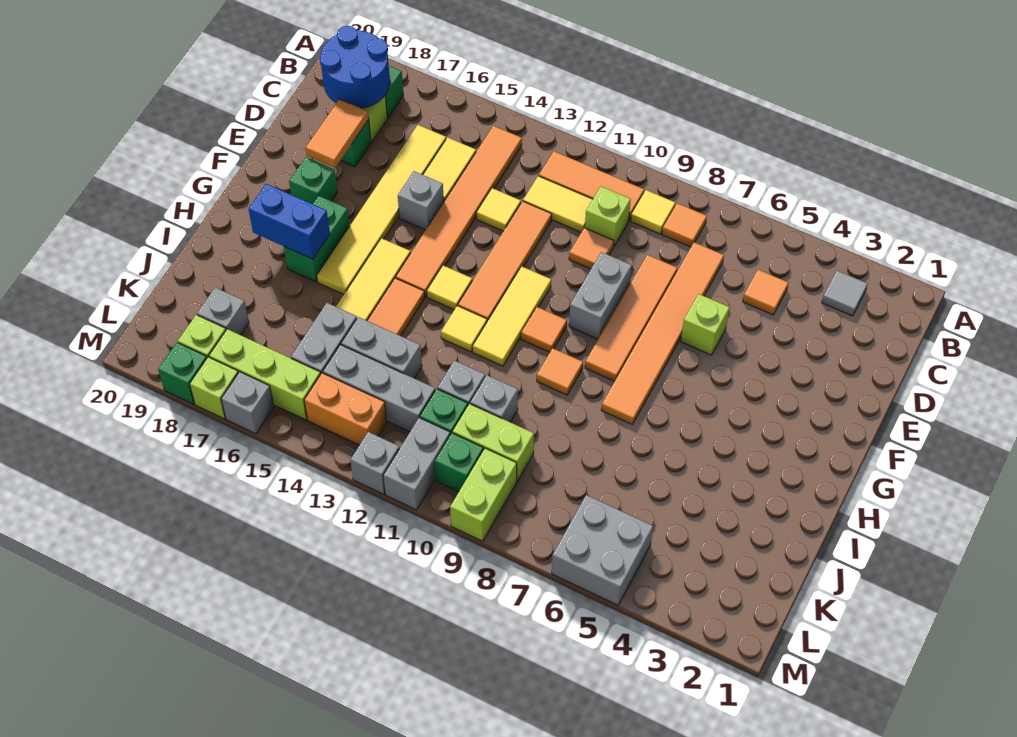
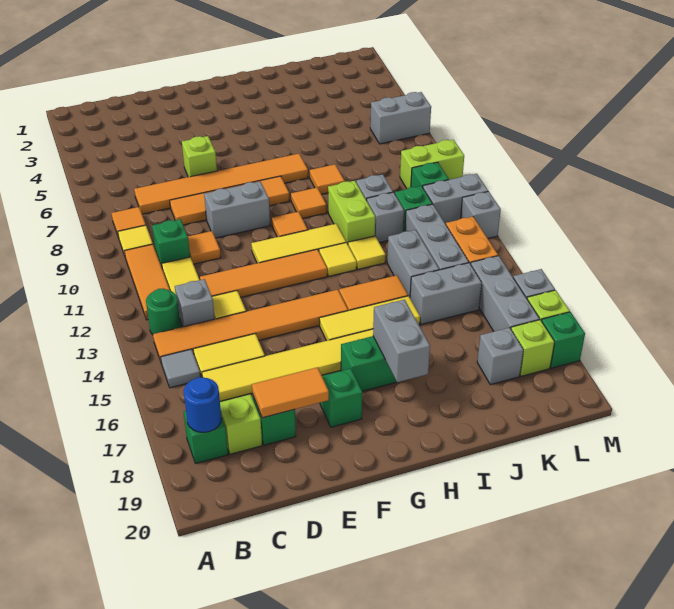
grey tile B3 level 1 -> grey tile B15 level 1
none -> green round brick B13 level 1
blue round brick B18:C19 level 2 -> blue round brick B18 level 2
orange tile C5 level 1 -> orange tile I8 level 1
lime brick C10 level 1 -> green brick C10 level 1
grey brick E15 level 1 -> grey brick C13 level 1
yellow tile G13 level 1 -> yellow tile I12 level 1
blue brick H17:H18 level 2 -> grey brick H17:H18 level 2
lime brick K9:K10 level 1 -> lime brick I10:I11 level 1
grey brick L5:M6 level 1 -> grey brick L6:M6 level 1
lime brick L15:L17 level 1 -> grey brick L15:L17 level 1

